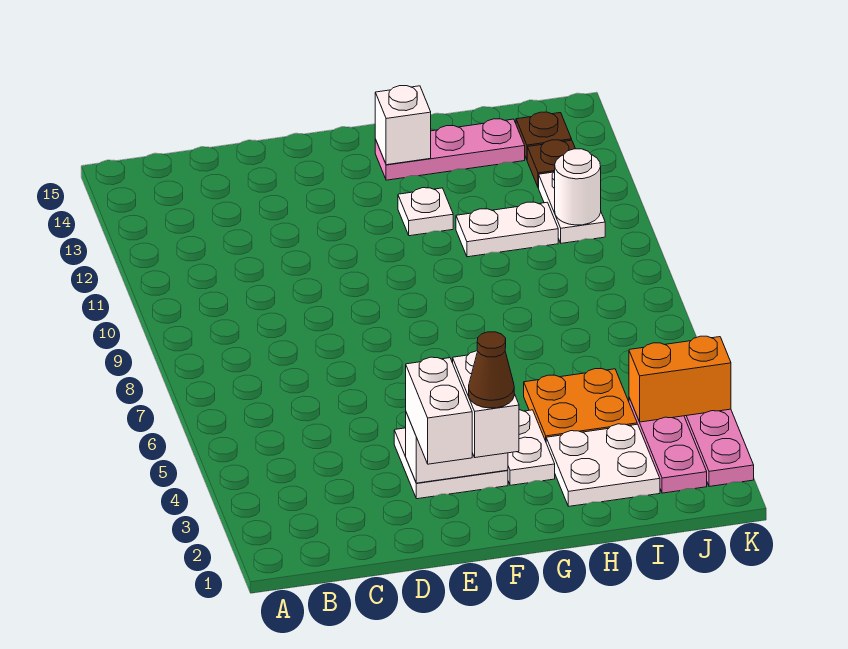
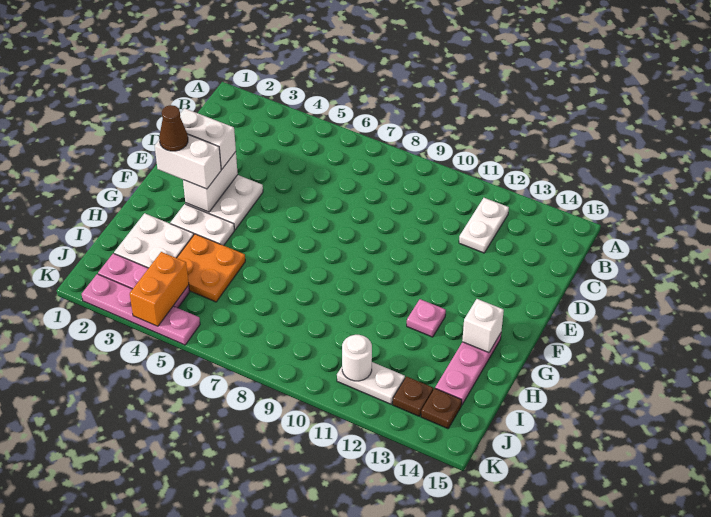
white plate G12 level 1 -> pink plate G12 level 1
white plate H11:I11 level 1 -> white plate B12:C12 level 1

